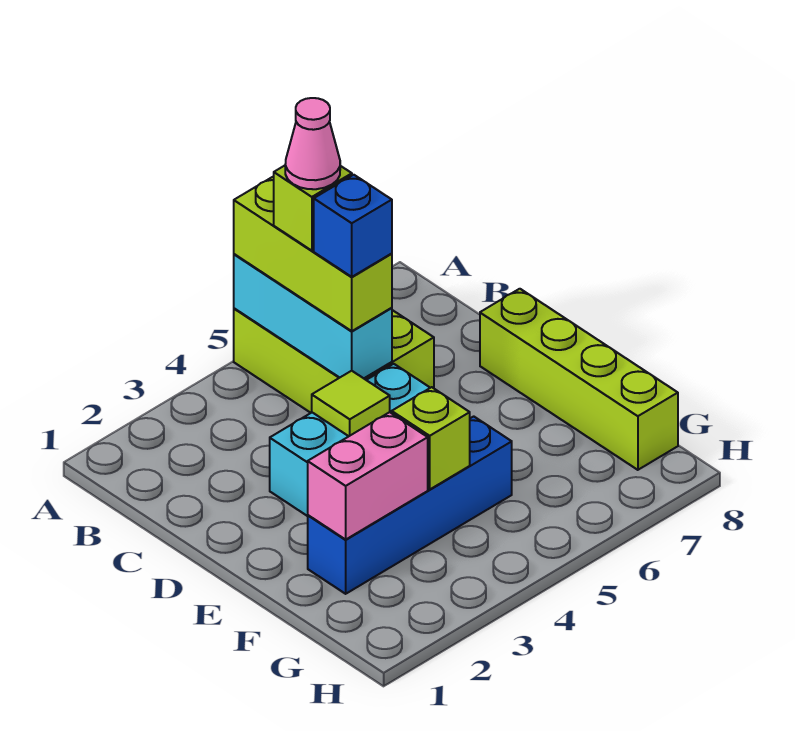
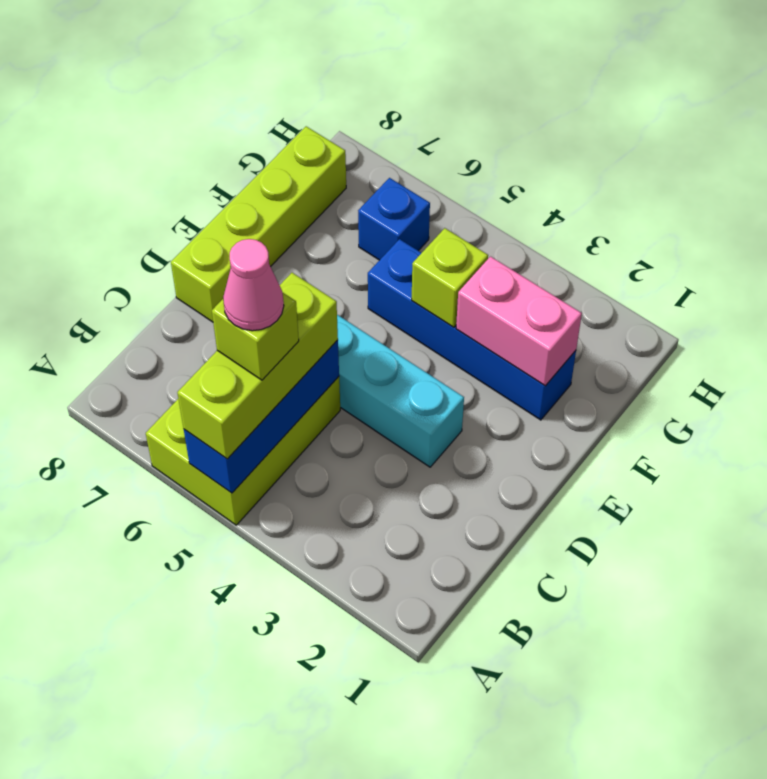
cyan brick A5:C5 level 2 -> blue brick A5:C5 level 2
blue brick C5 level 4 -> blue brick G6 level 1
lime tile D4 level 2 -> none

